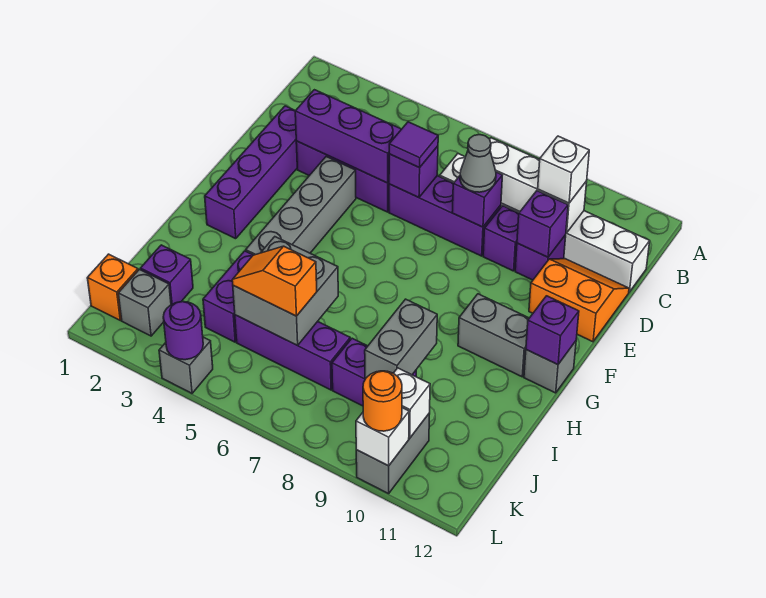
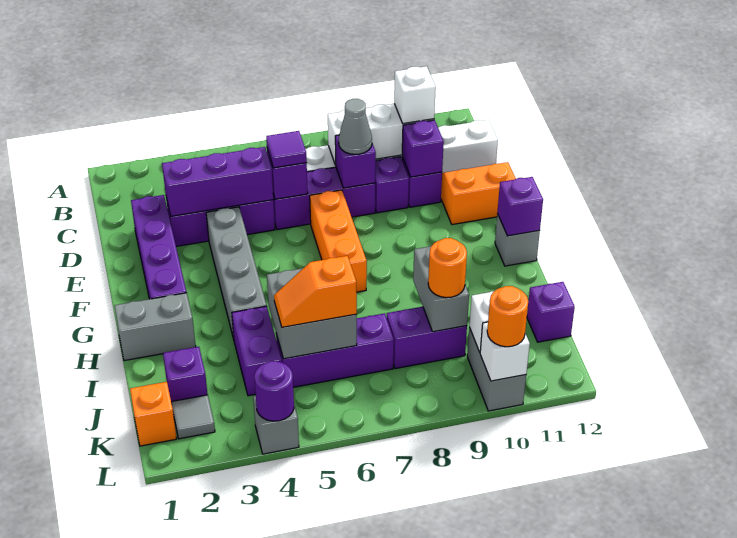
none -> orange brick E7:G7 level 1
grey brick G10:G11 level 1 -> grey brick H1:H2 level 1
none -> orange round brick J9 level 3
none -> purple brick J12 level 1
grey brick K2 level 1 -> grey tile K2 level 1

